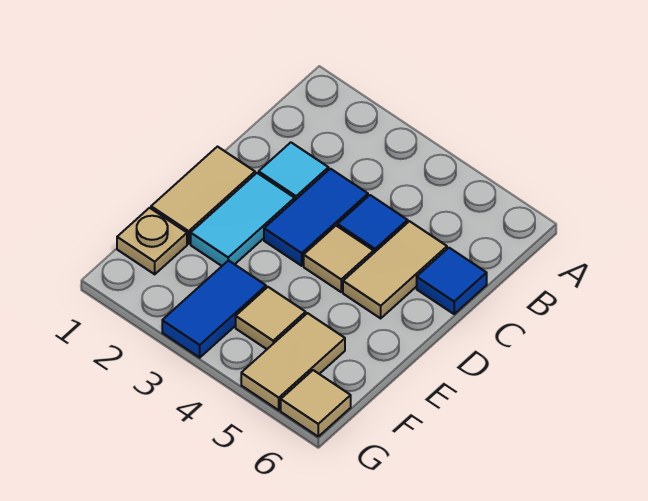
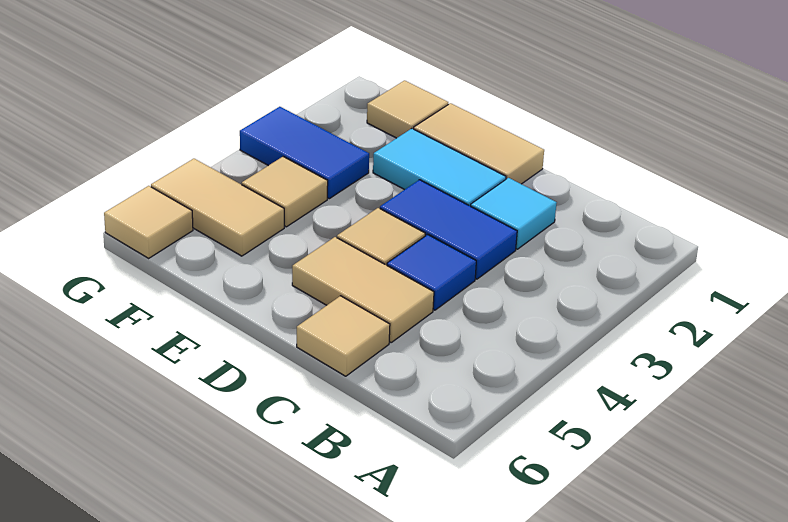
blue tile C6 level 1 -> tan tile C6 level 1
tan plate F1 level 1 -> tan tile F1 level 1

